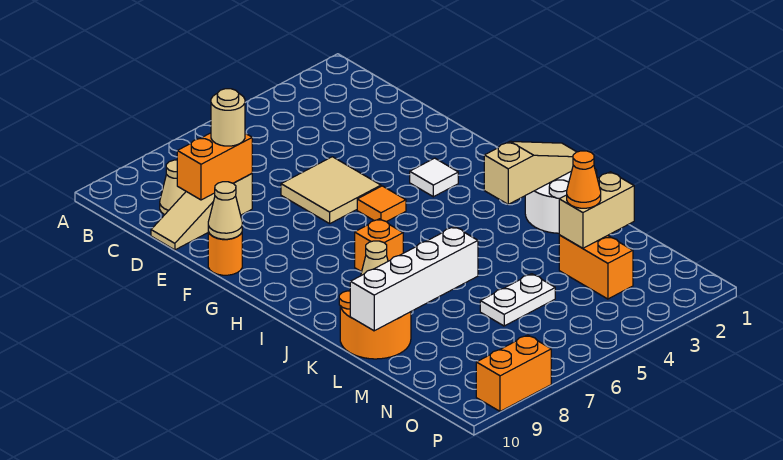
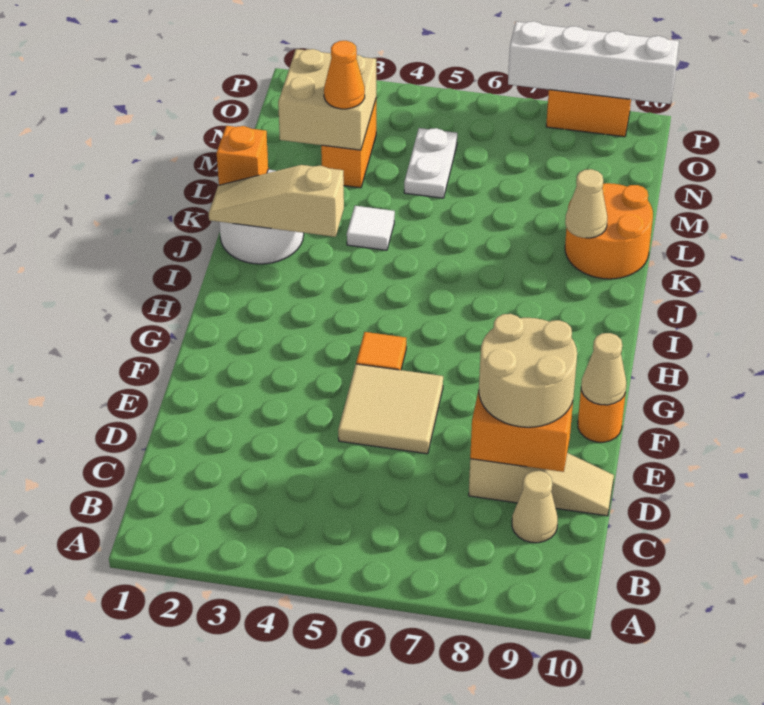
tan round brick D8 level 3 -> tan round brick D8:E9 level 3
white tile G3 level 1 -> white tile K4 level 1
orange brick I7 level 1 -> orange brick K1 level 2
white brick L7:L10 level 2 -> white brick P7:P10 level 2
tan brick M2:M3 level 2 -> tan brick M2:N3 level 2
white plate M5:M6 level 1 -> white plate M5:N5 level 1

